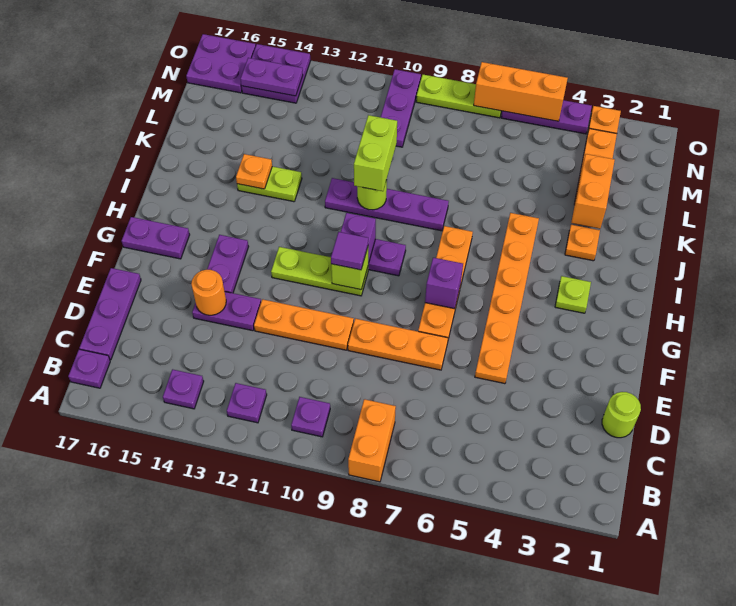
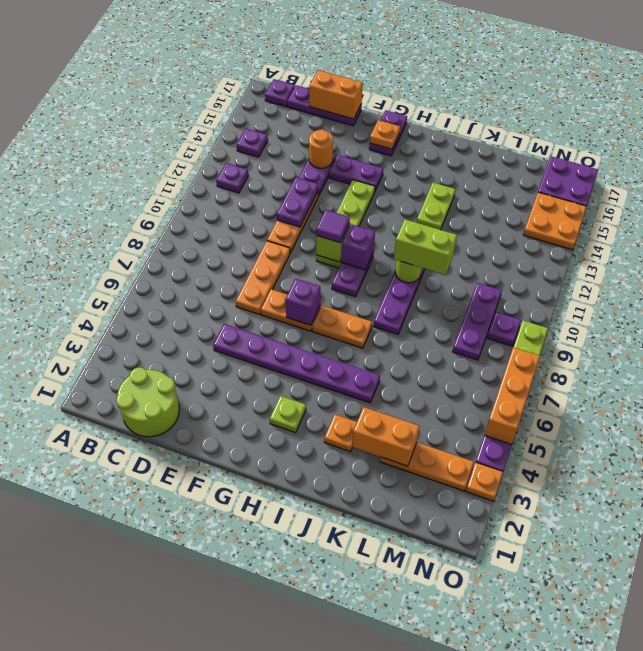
orange brick A8:B8 level 1 -> orange brick D17:E17 level 2
purple plate B10 level 1 -> purple plate N9 level 1
lime round brick D1 level 1 -> lime round brick C1:D2 level 1
orange plate E5:J5 level 1 -> purple plate E5:J5 level 1
lime plate G10:G12 level 1 -> lime plate G10:G13 level 1
orange plate J14 level 2 -> orange plate G16 level 2
purple plate M10:O10 level 1 -> purple plate M8:M10 level 1
purple plate N14:O15 level 1 -> orange plate N14:O15 level 1
purple plate N14:N15 level 2 -> purple plate E11:E12 level 2

